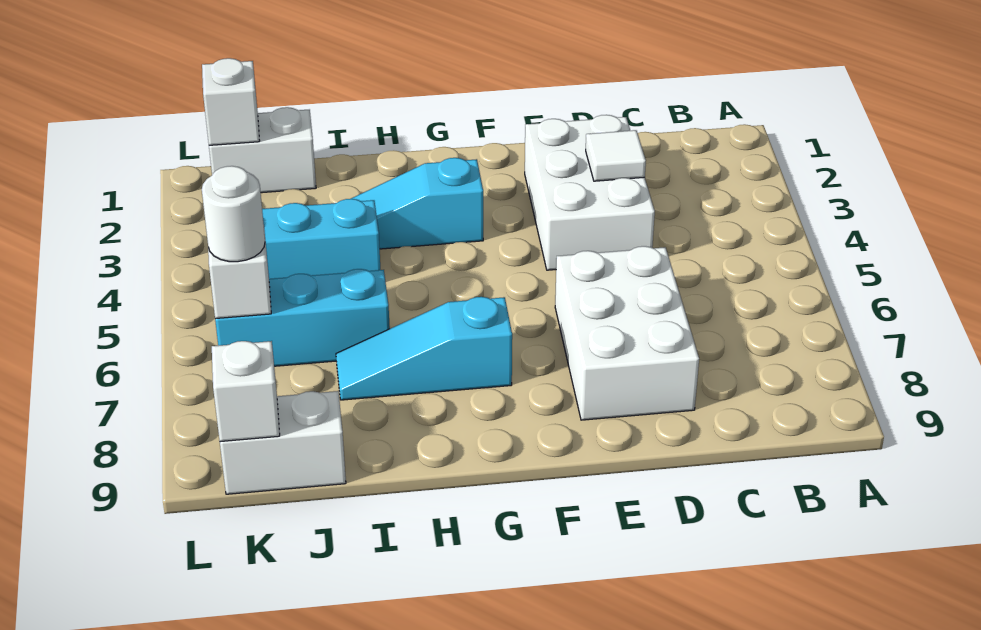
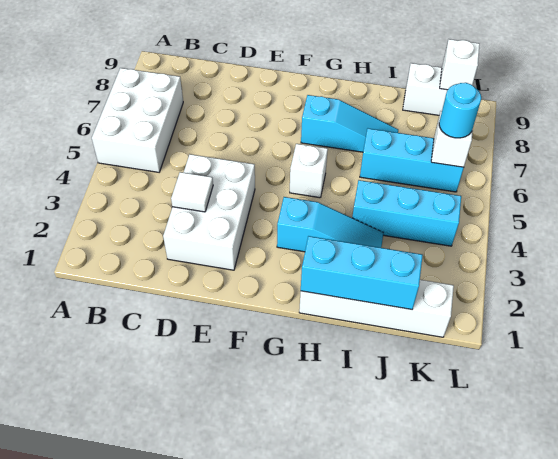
white brick D6:E8 level 1 -> white brick A5:B7 level 1
none -> cyan brick H1:J1 level 2
white brick J1:K1 level 1 -> white brick H1:K1 level 1
white brick K1 level 2 -> white brick G5 level 1
white round brick K6 level 3 -> cyan round brick K6 level 3

